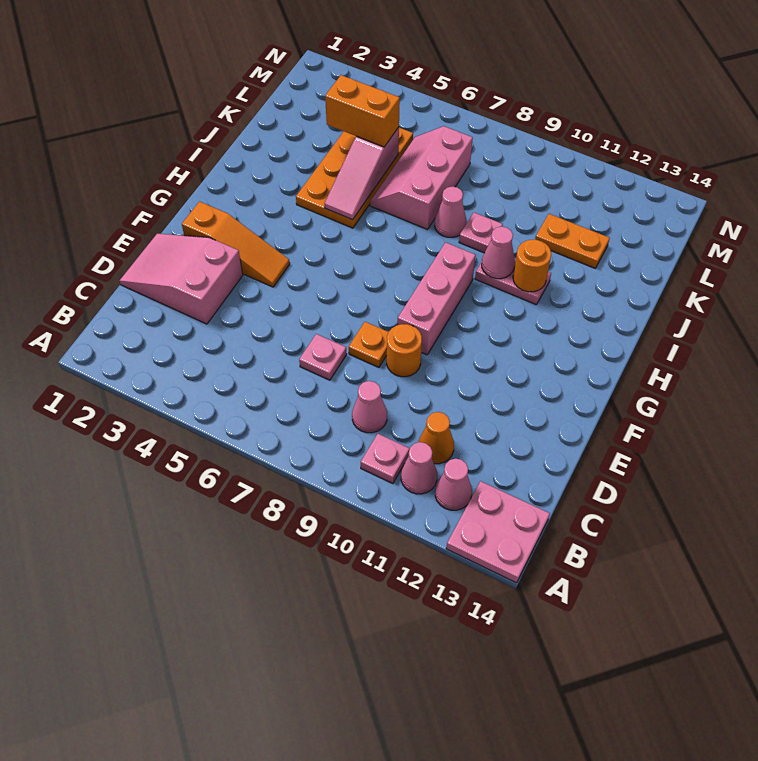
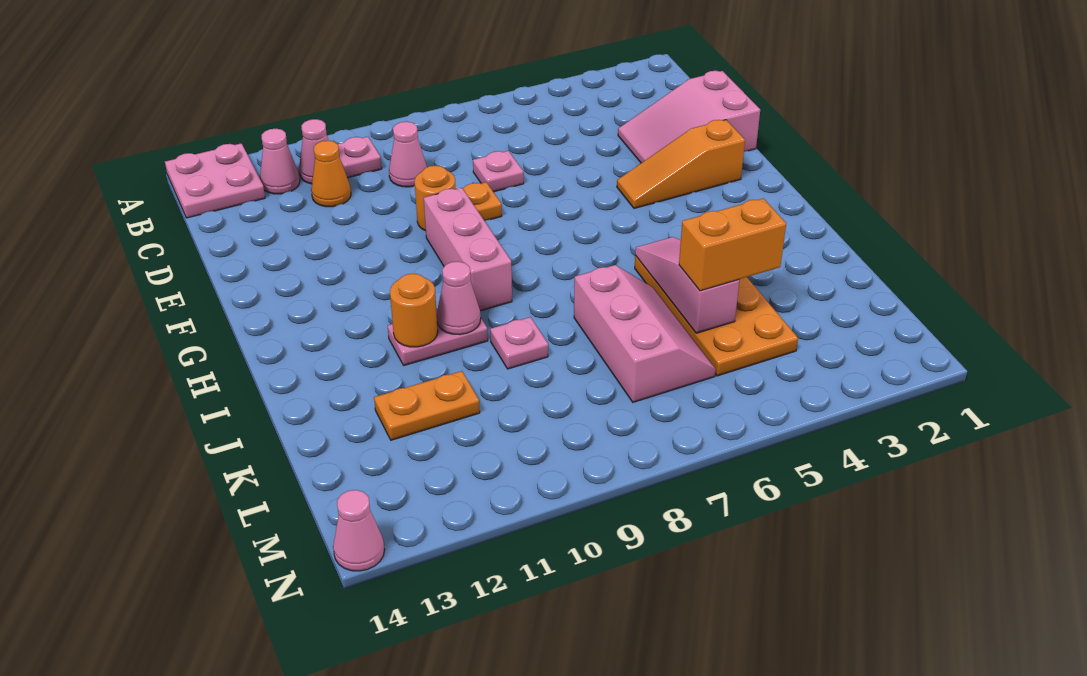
pink slope D1:E3 level 1 top 3 -> pink slope D1:E3 level 1 top 1
pink cone J8 level 1 -> pink cone N14 level 1

